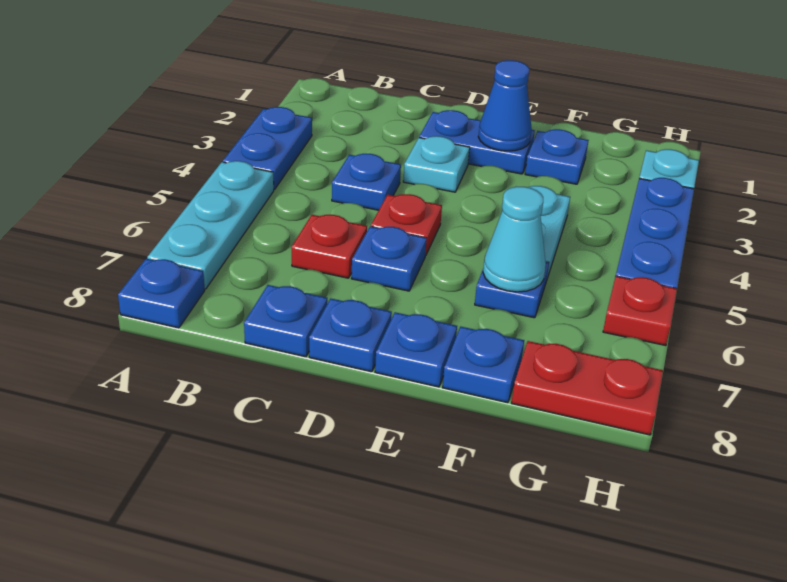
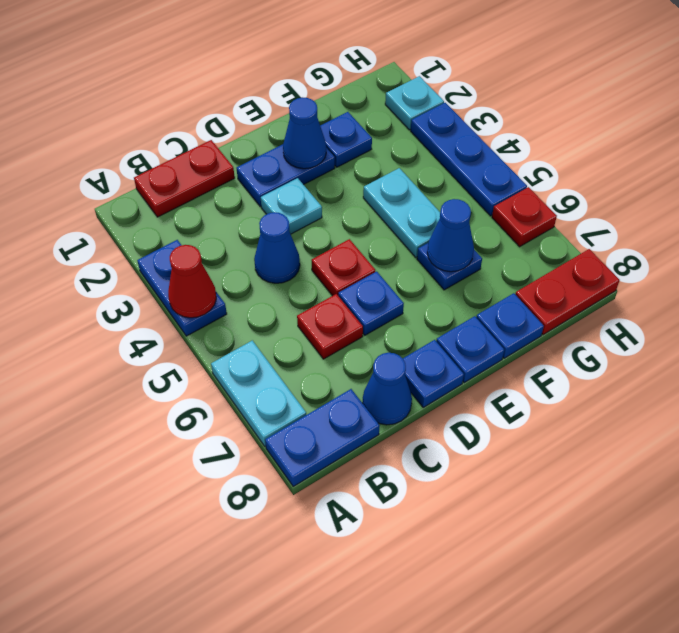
none -> red cone A4 level 2
cyan plate A5:A7 level 1 -> cyan plate A6:A7 level 1
blue plate A8 level 1 -> blue plate A8:B8 level 1
none -> red plate B1:C1 level 1
blue plate C4 level 1 -> blue cone C4 level 1
blue plate C8 level 1 -> blue cone C8 level 1
cyan cone F6 level 2 -> blue cone F6 level 2

